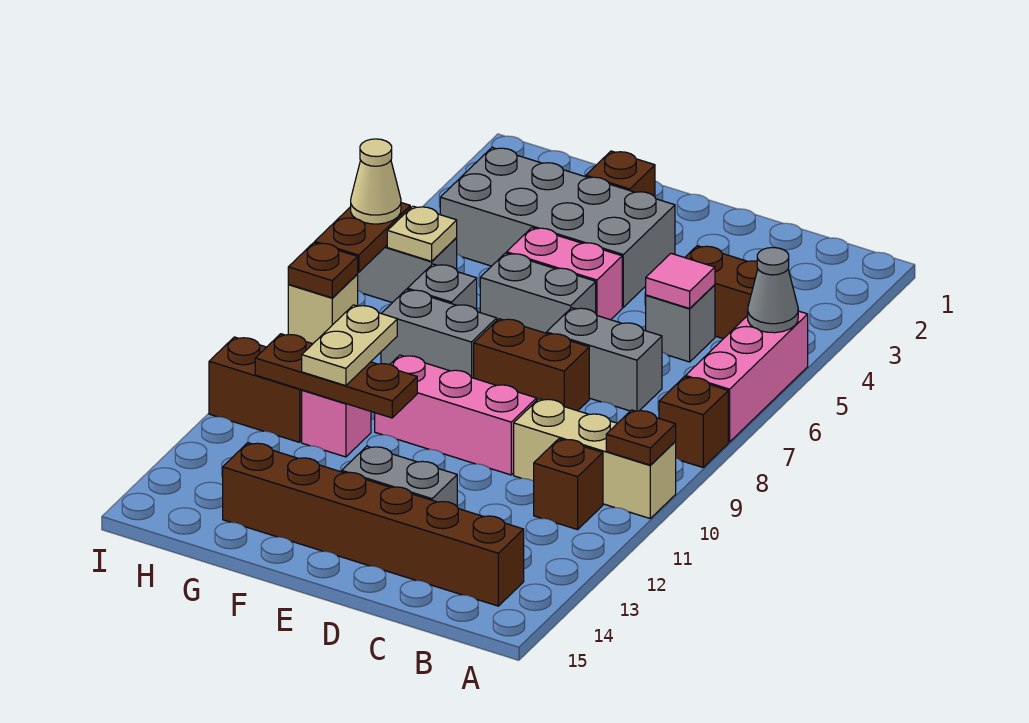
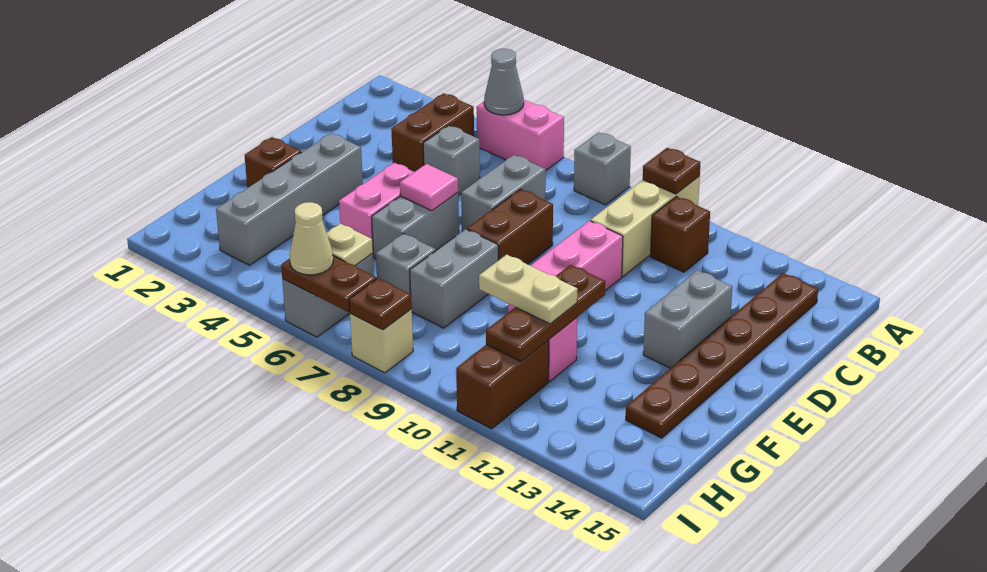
pink brick A5:A7 level 1 -> pink brick A5:A6 level 1
brown brick A8 level 1 -> grey brick A8 level 1
brown brick B14:G14 level 1 -> brown plate B14:G14 level 1
pink tile C5 level 2 -> pink tile E6 level 2
grey brick E3:H4 level 1 -> grey brick E3:H3 level 1

